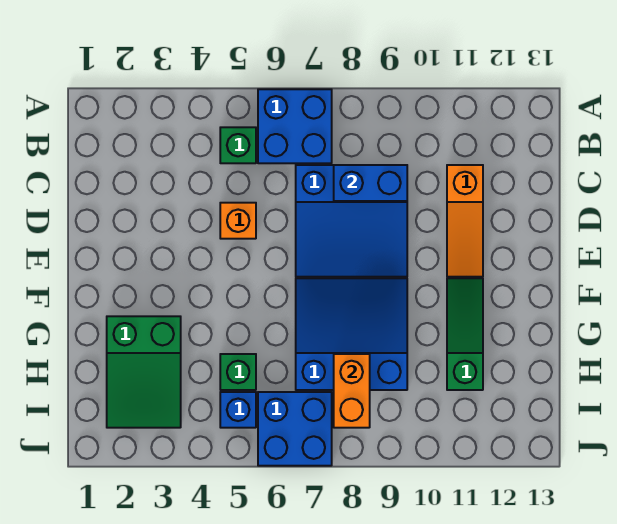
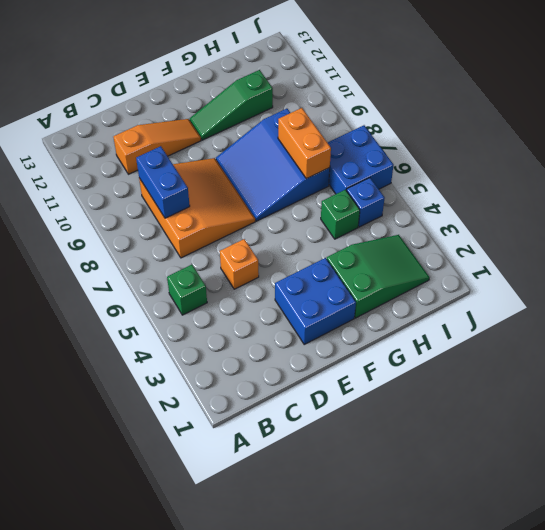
blue brick A6:B7 level 1 -> blue brick E2:F3 level 1
blue slope C7:E9 level 1 top C -> orange slope C7:E9 level 1 top C
orange brick H8:I8 level 2 -> orange brick H7:H8 level 2

